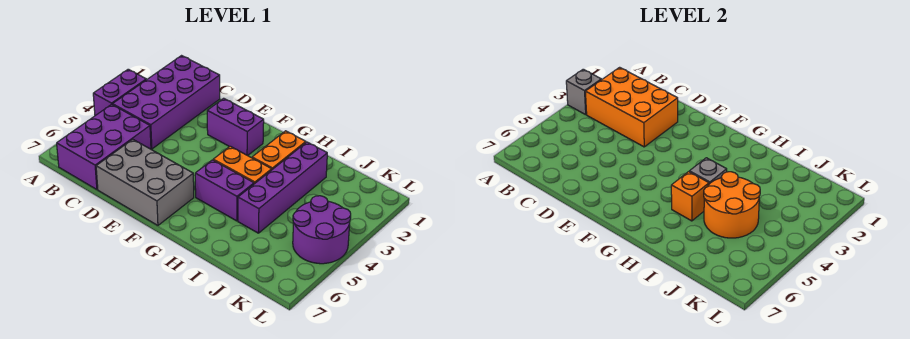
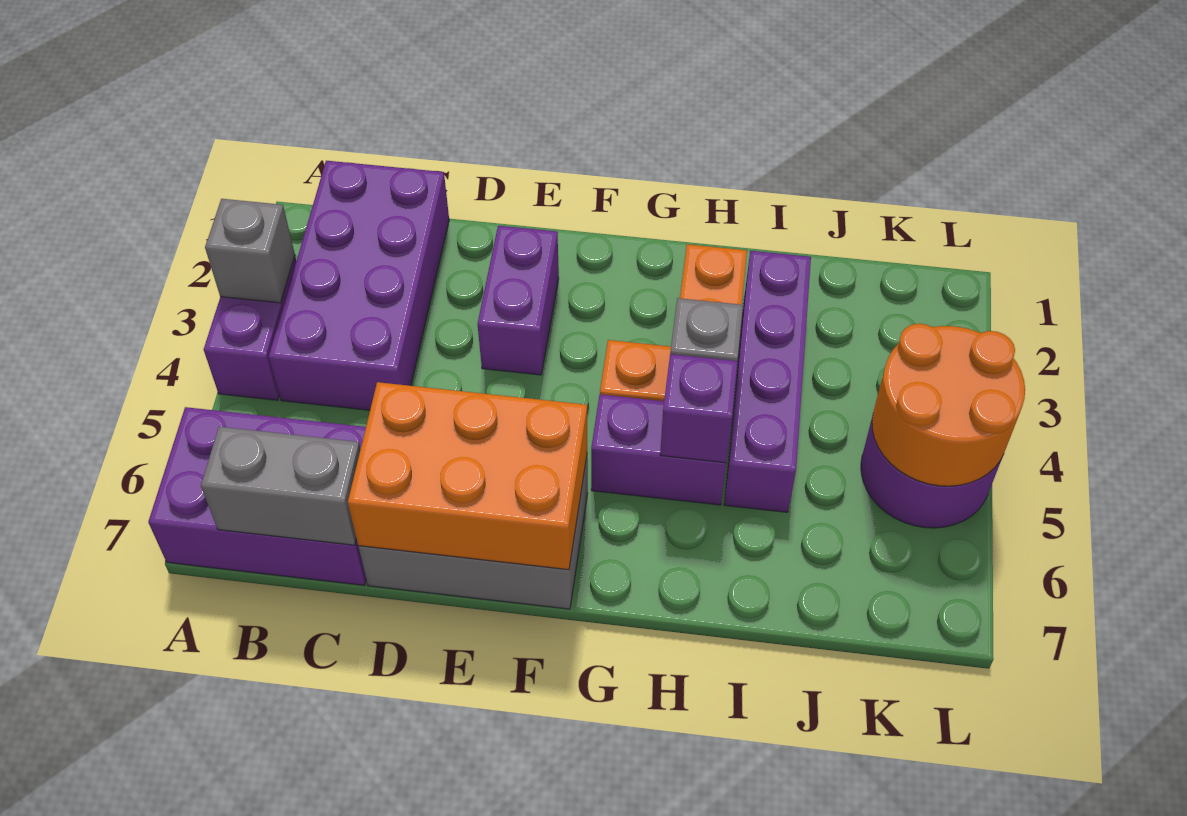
orange brick B2:D3 level 2 -> orange brick D6:F7 level 2
purple brick B5:C7 level 1 -> purple brick A6:C7 level 1
none -> grey brick B7:C7 level 2
purple brick E2:F2 level 1 -> purple brick E2:E3 level 1
orange brick H5 level 2 -> purple brick H5 level 2
orange round brick I4:J5 level 2 -> orange round brick K4:L5 level 2

